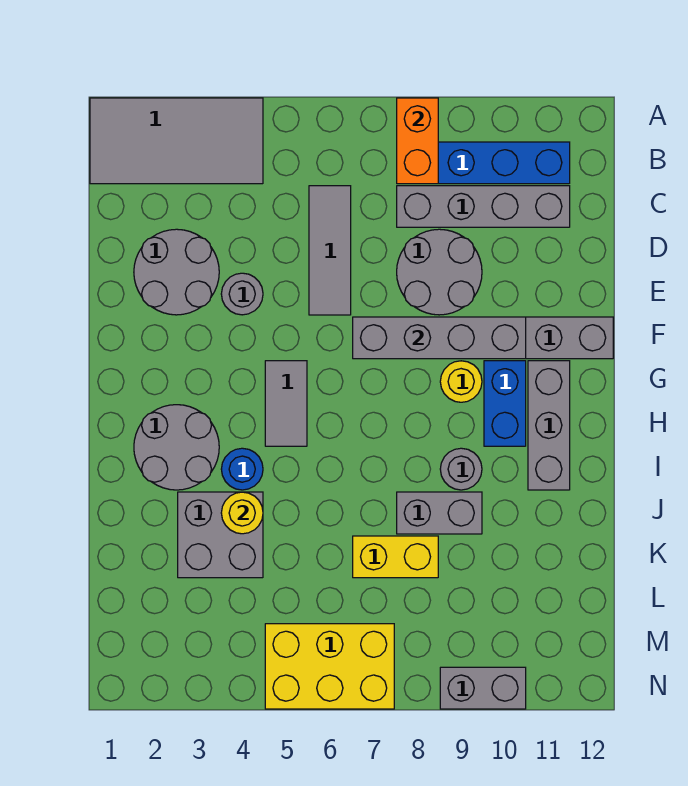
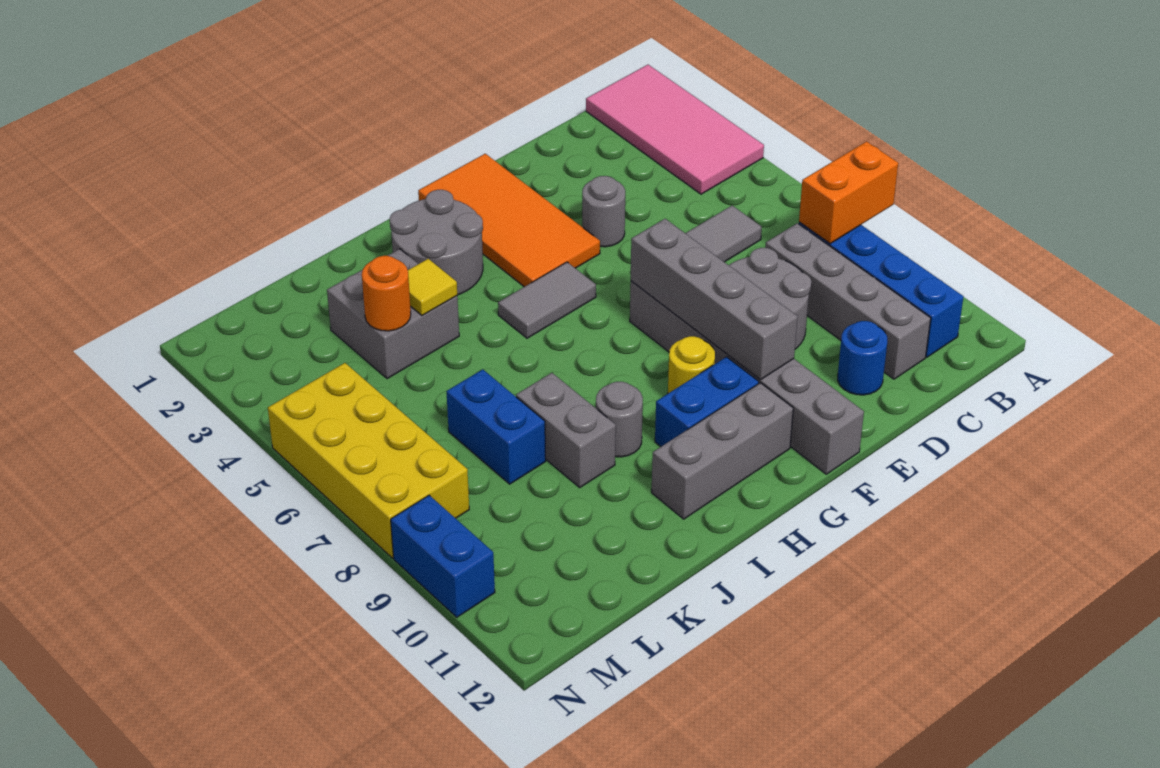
grey tile A1:B4 level 1 -> pink tile A1:B4 level 1
grey round brick D2:E3 level 1 -> none
none -> orange tile F1:G4 level 1
blue round brick I4 level 1 -> blue round brick D11 level 1
yellow round brick J4 level 2 -> yellow tile J4 level 2
none -> orange round brick K4 level 2
yellow brick K7:K8 level 1 -> blue brick K7:K8 level 1
yellow brick M5:N7 level 1 -> yellow brick M5:N8 level 1
grey brick N9:N10 level 1 -> blue brick N9:N10 level 1

